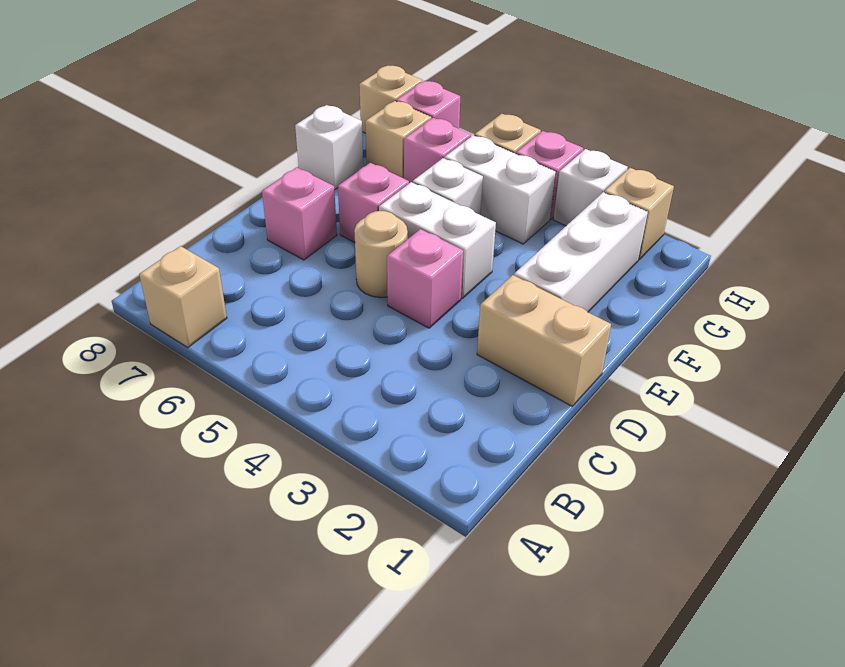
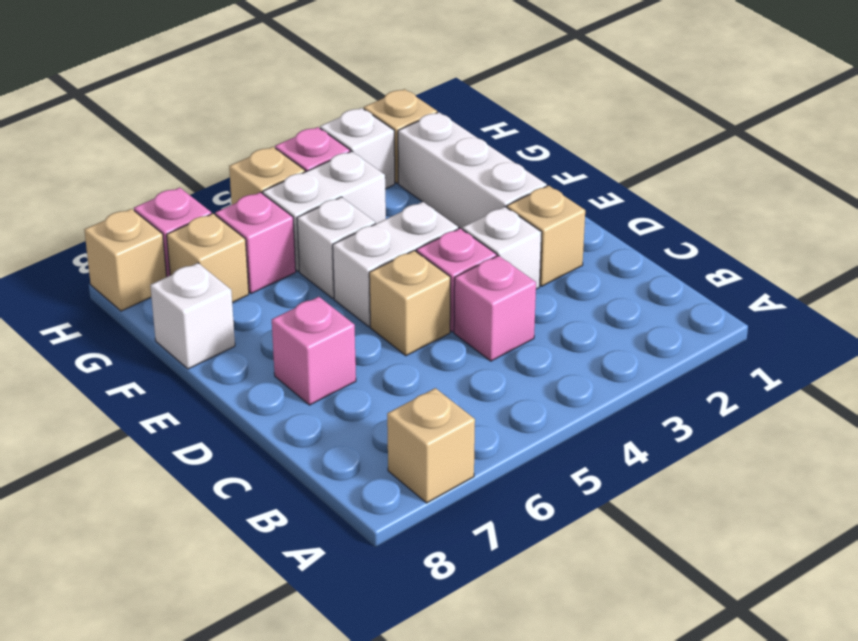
tan brick D1:D2 level 1 -> tan brick D2 level 1
none -> white brick D3 level 1
tan round brick D5 level 1 -> tan brick D5 level 1
pink brick E6 level 1 -> pink brick C4 level 1

